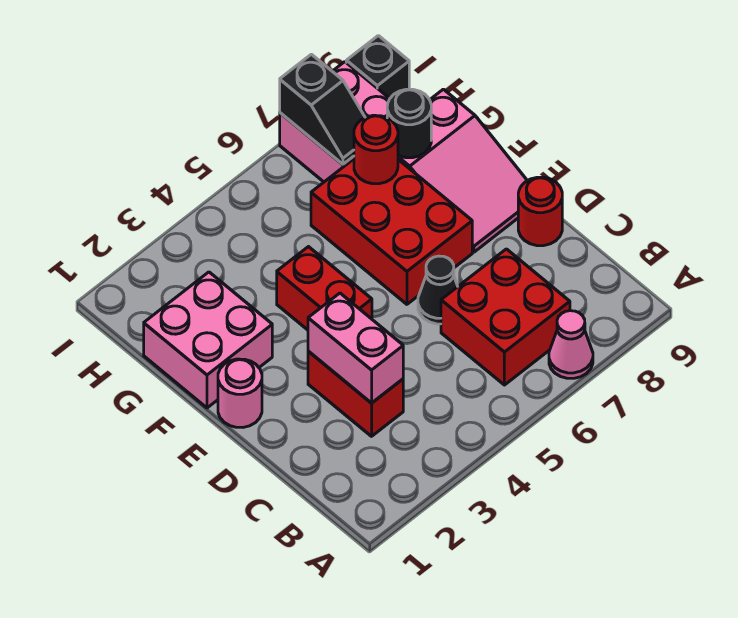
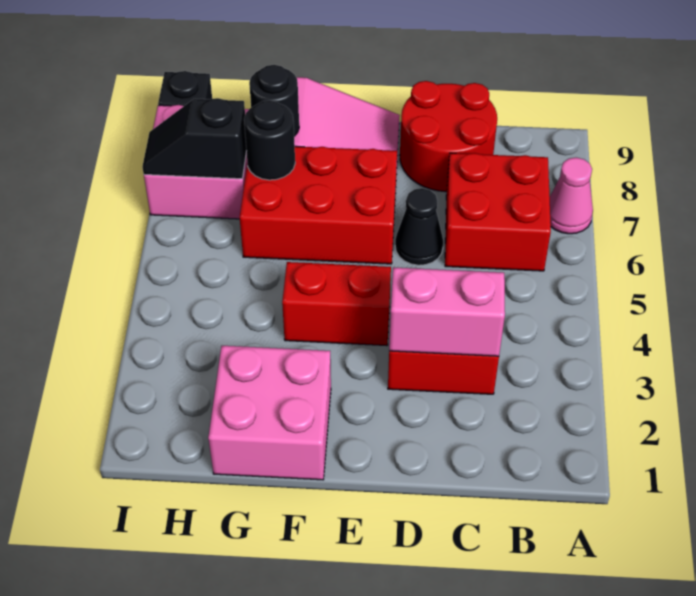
red round brick D9 level 1 -> red round brick C8:D9 level 1
pink round brick E1 level 1 -> none
red round brick G7 level 2 -> black round brick G7 level 2
black slope H7:I7 level 2 top I -> black slope H7:I7 level 2 top H

